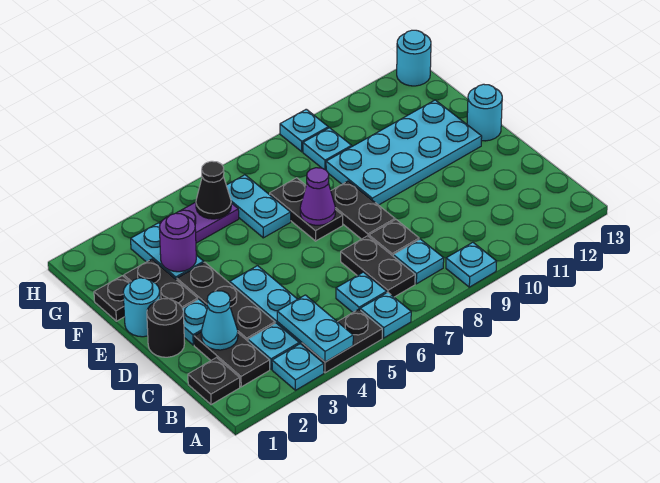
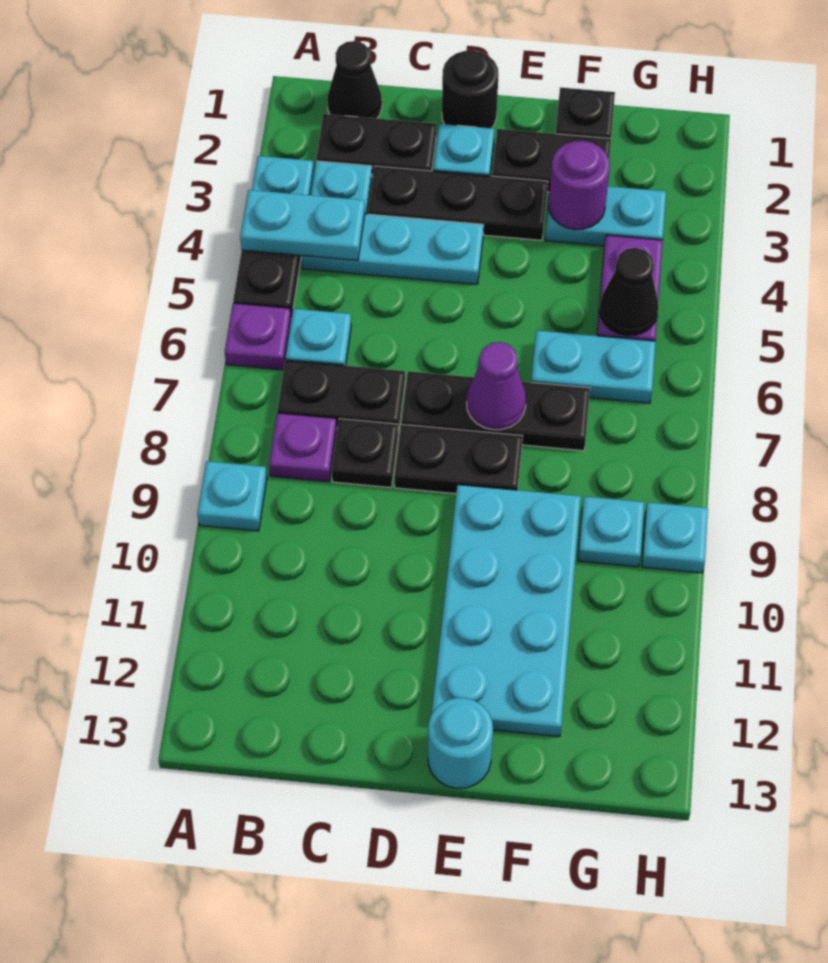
cyan plate A6 level 1 -> purple plate A6 level 1
black plate B1 level 1 -> black cone B1 level 1
cyan plate B8 level 1 -> purple plate B8 level 1
cyan cone C2 level 2 -> none
cyan round brick E1 level 1 -> none
black plate E7:F7 level 1 -> black plate D7:F7 level 1
cyan round brick H13 level 1 -> none

